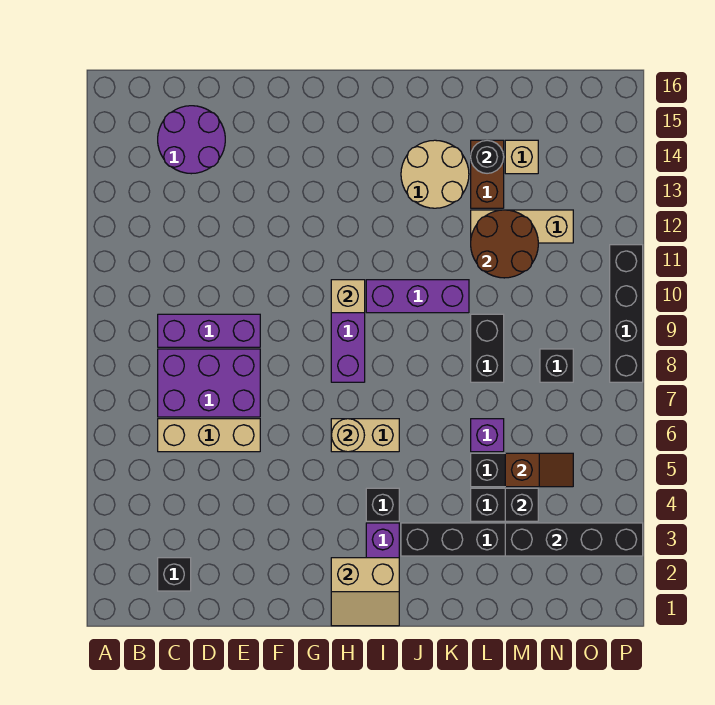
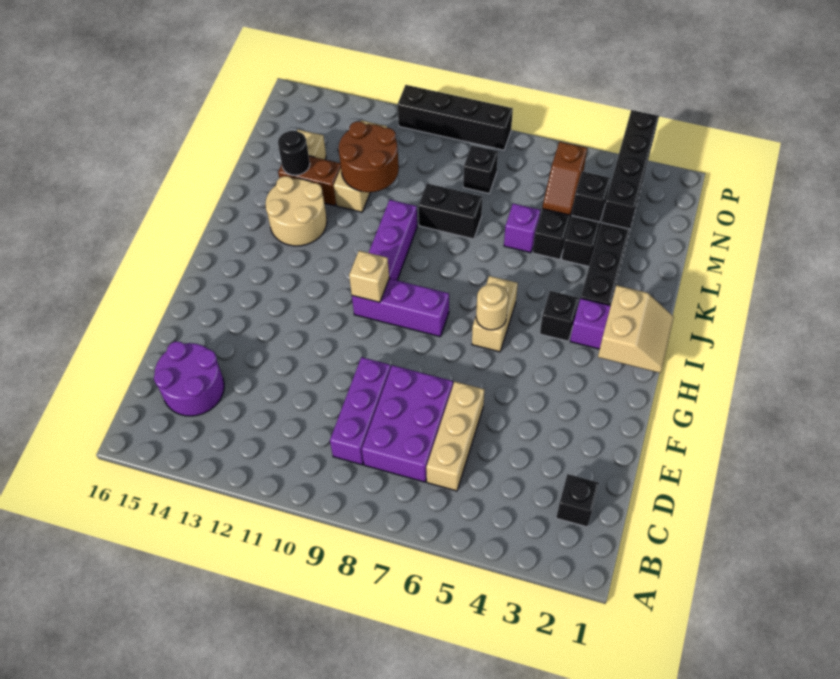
brown slope M5:N5 level 2 top M -> brown slope M5:N5 level 2 top N

